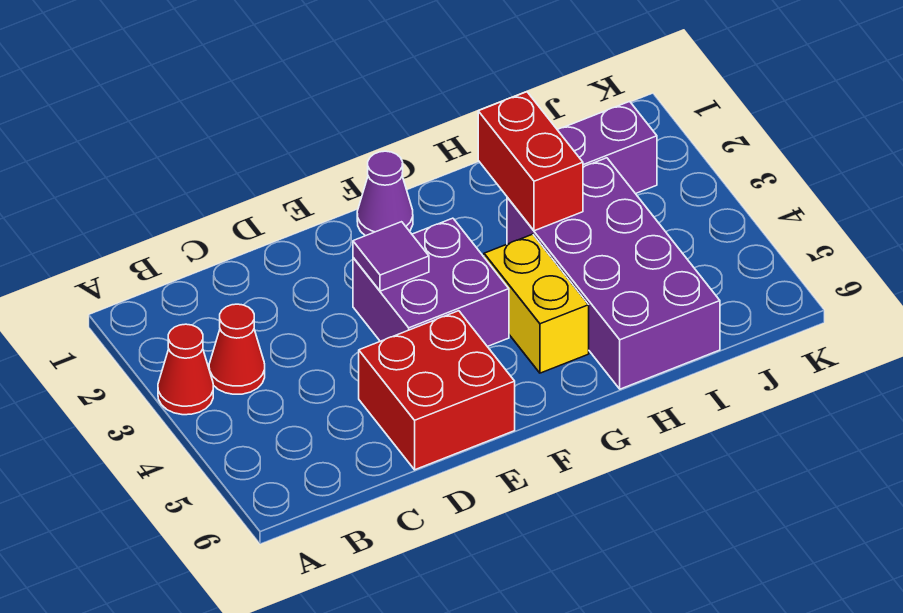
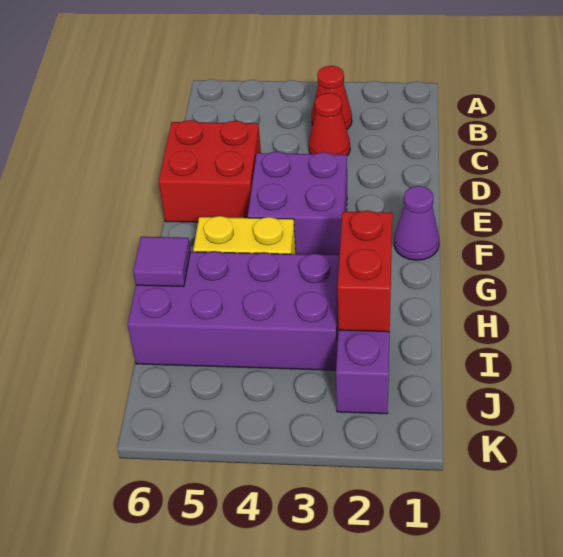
red cone A3 level 1 -> red cone C3 level 1
purple tile E3 level 2 -> purple tile H6 level 2
red brick H2:H3 level 2 -> red brick H2:I2 level 2

